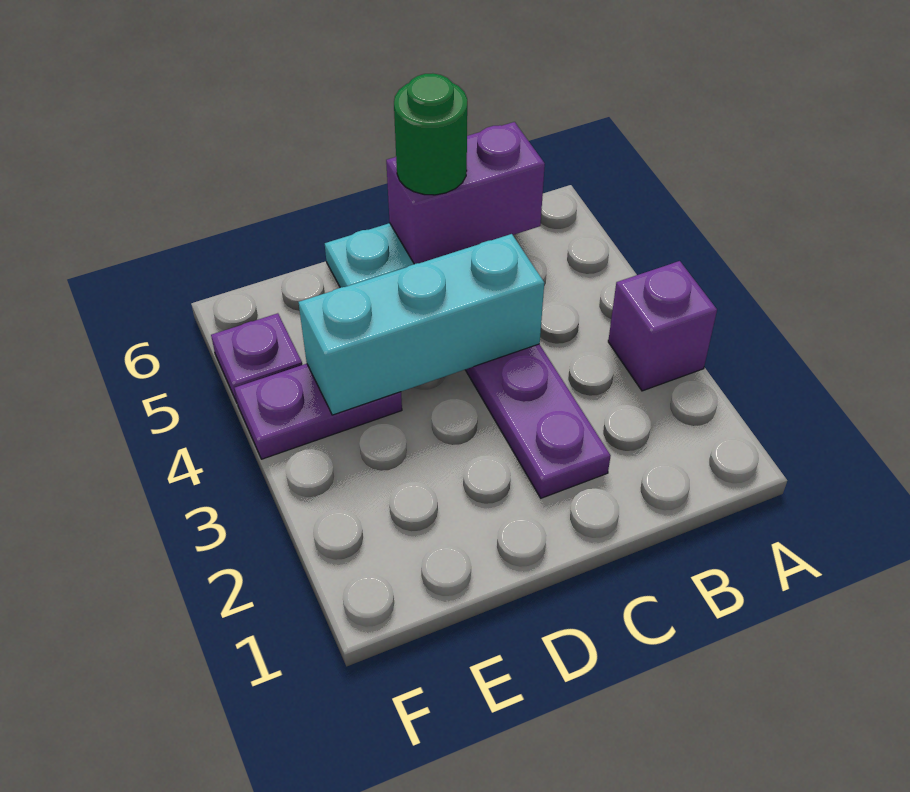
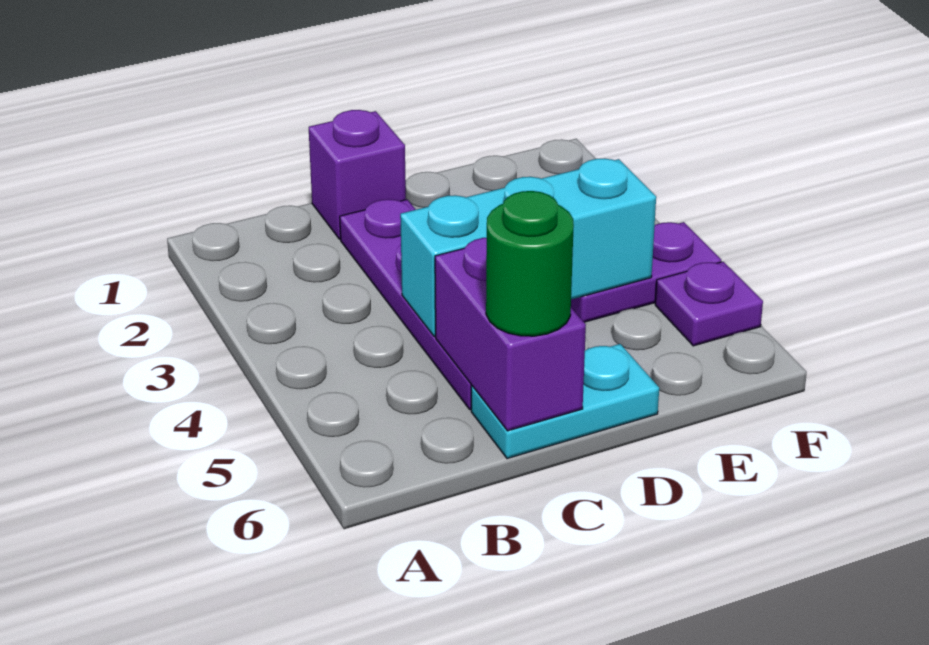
purple brick A3 level 1 -> purple brick C1 level 1
purple brick B6:C6 level 2 -> purple brick C5:C6 level 2

